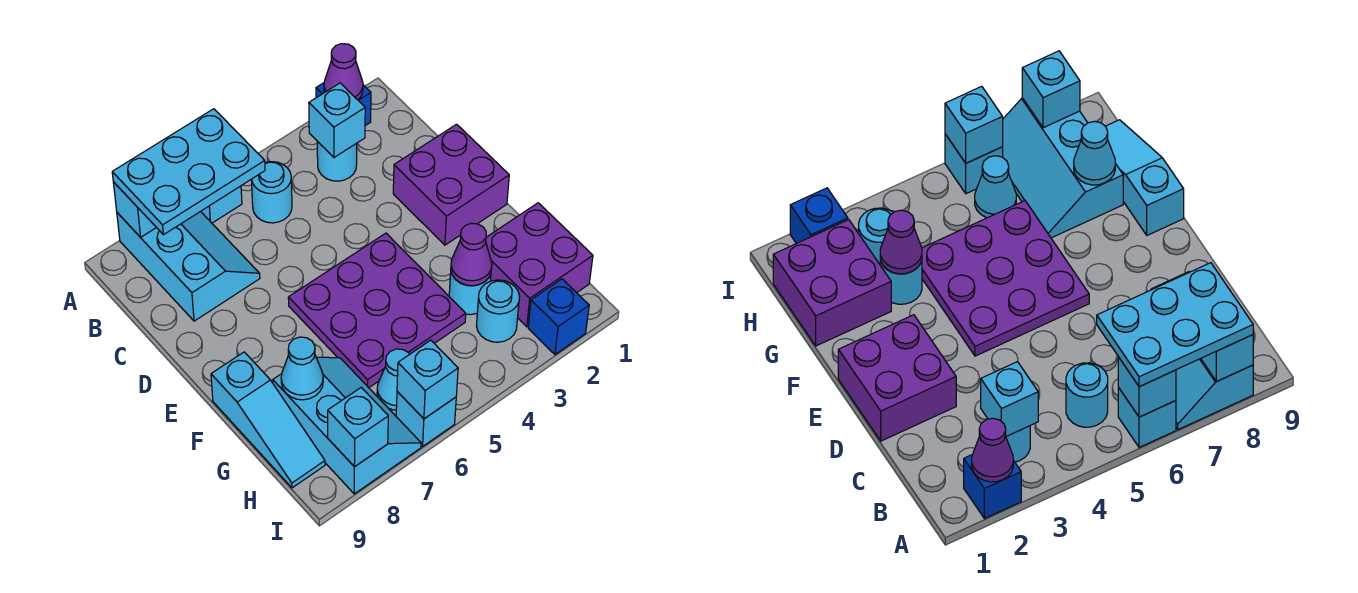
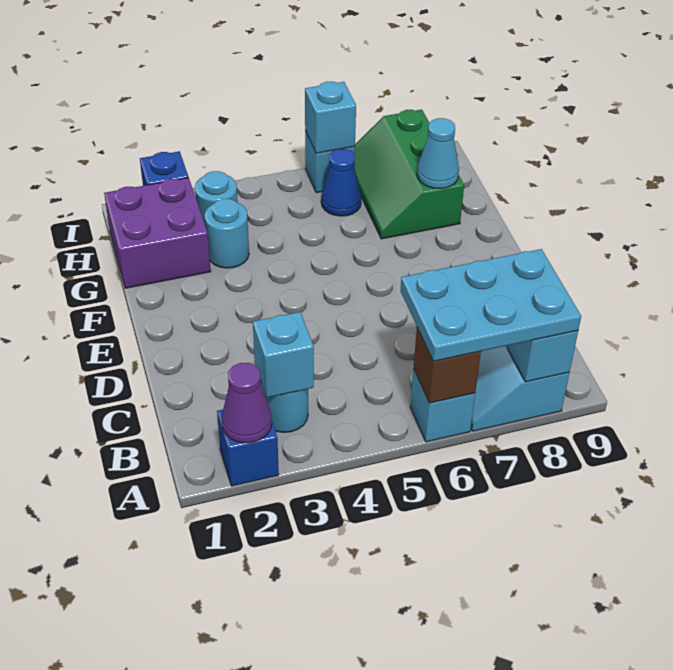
cyan brick A6 level 2 -> brown brick A6 level 2
cyan round brick B5 level 1 -> none
purple brick D1:E2 level 1 -> none
purple plate E4:G6 level 1 -> none
cyan slope F9:H9 level 1 top F -> none
purple cone G3 level 2 -> none
cyan slope G7:I8 level 1 top 8 -> green slope G7:I8 level 1 top 8
cyan cone H6 level 1 -> blue cone H6 level 1
cyan brick I8 level 2 -> none

